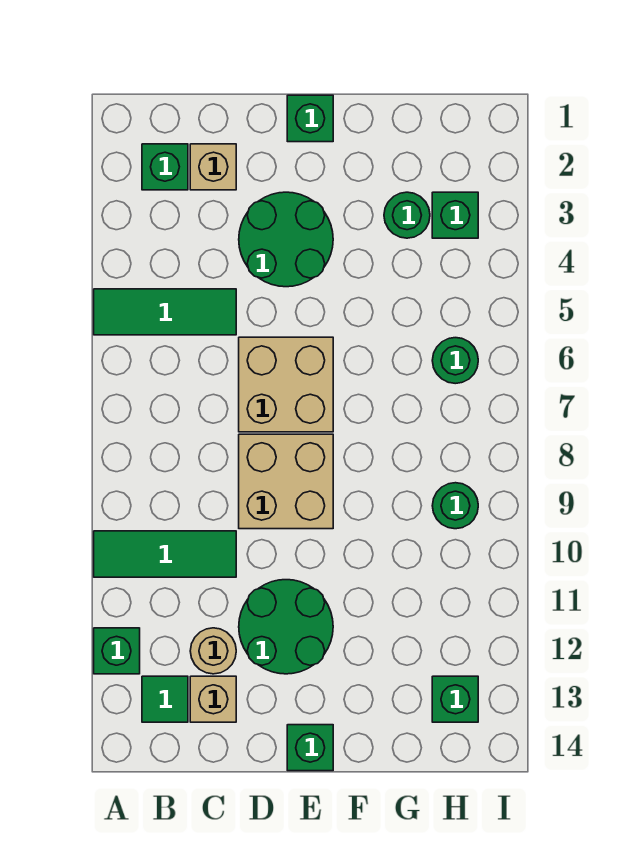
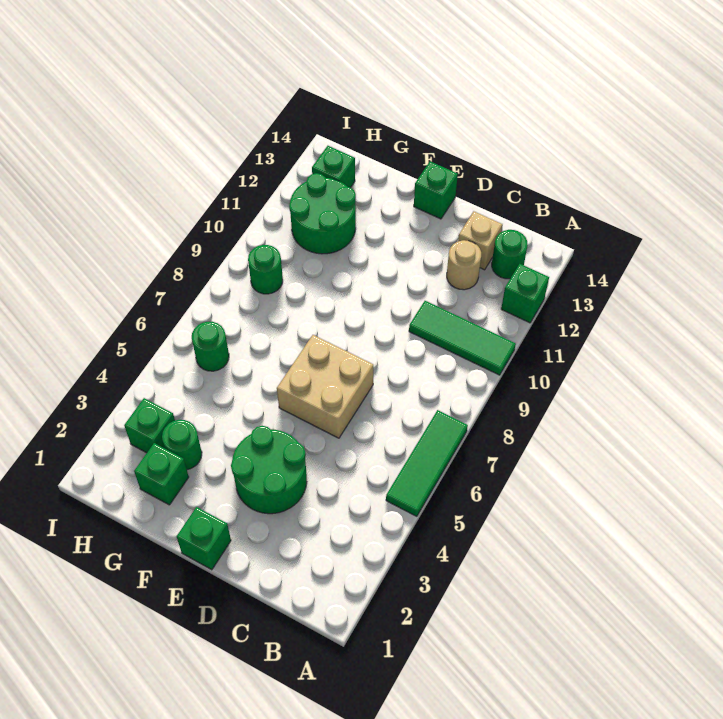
green tile A5:C5 level 1 -> green tile A5:A7 level 1
green brick B2 level 1 -> green brick G2 level 1
green tile B13 level 1 -> green round brick B13 level 1
tan brick C2 level 1 -> none
tan brick D8:E9 level 1 -> none
green round brick D11:E12 level 1 -> green round brick G11:H12 level 1

